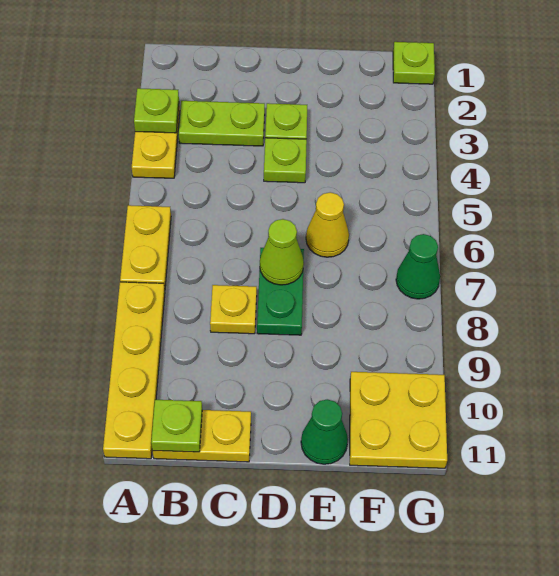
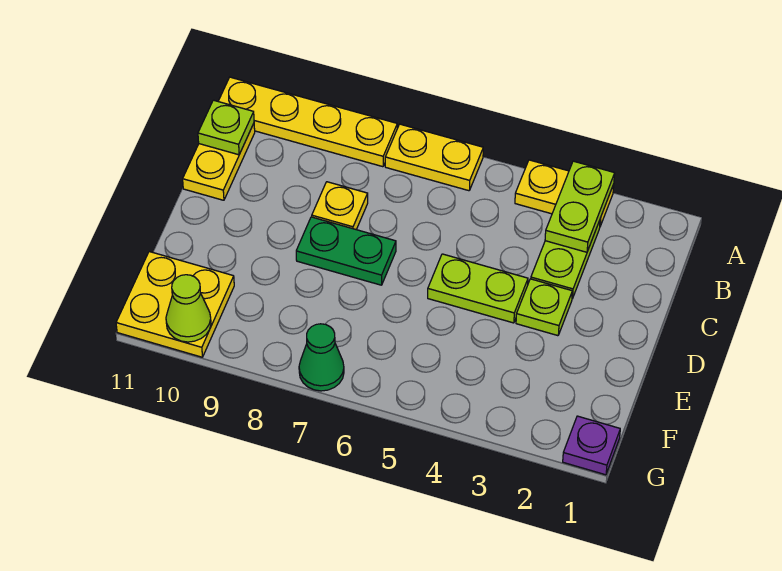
lime plate A3 level 2 -> lime plate A3:B3 level 2
lime plate D4 level 1 -> lime plate D4:D5 level 1
lime cone D7 level 2 -> lime cone G10 level 2
yellow cone E6 level 1 -> none
green cone E11 level 1 -> none
lime plate G1 level 1 -> purple plate G1 level 1

